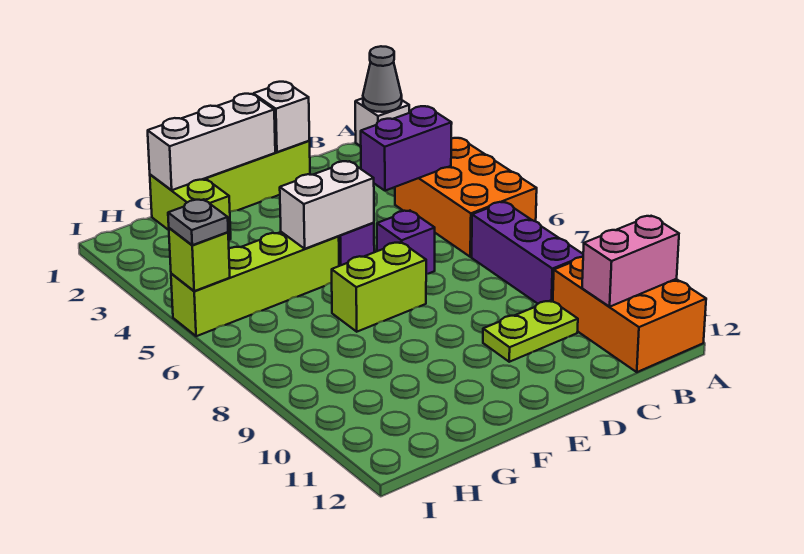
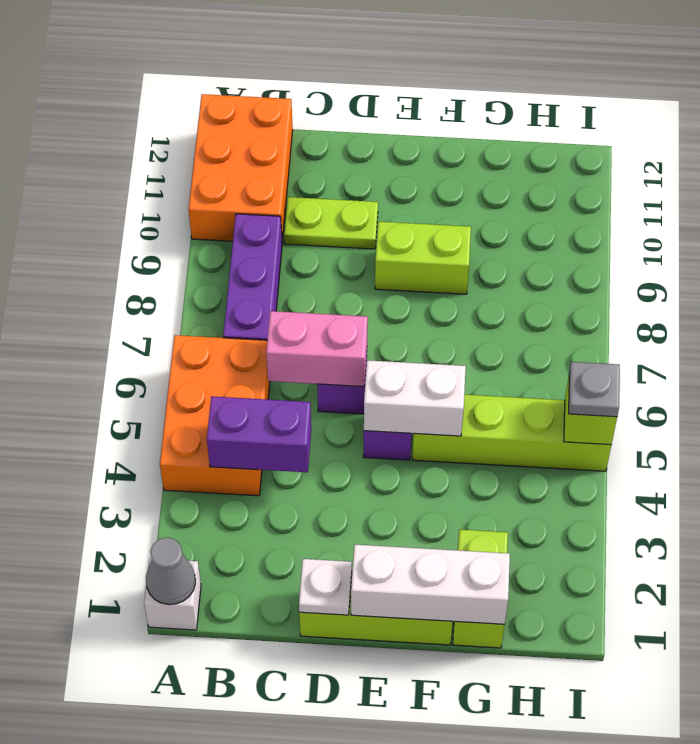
pink brick A11:B11 level 2 -> pink brick C6:D6 level 2
white brick D1 level 2 -> white plate D1 level 2
lime brick E7:F7 level 1 -> lime brick E9:F9 level 1

